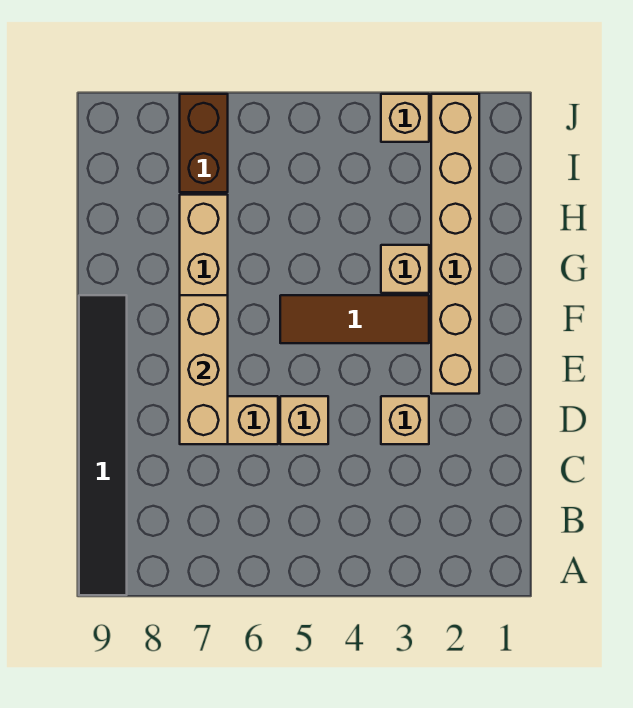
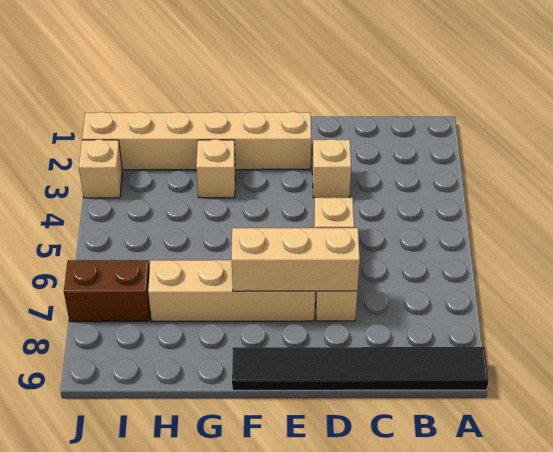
brown tile F3:F5 level 1 -> none

